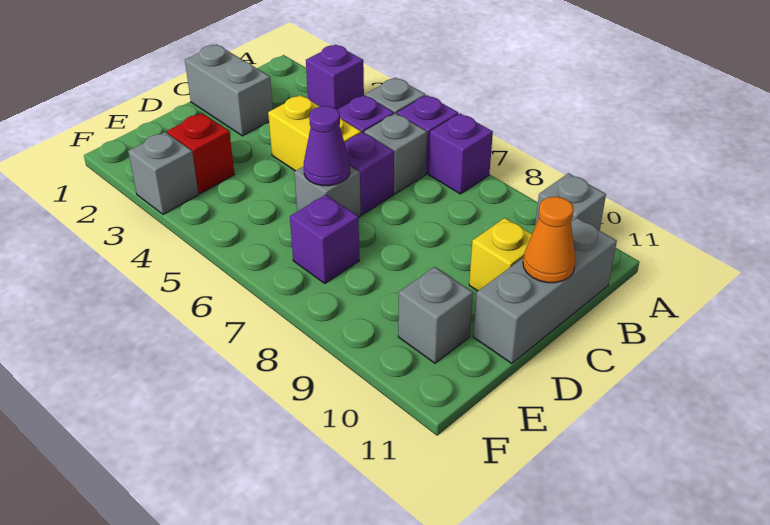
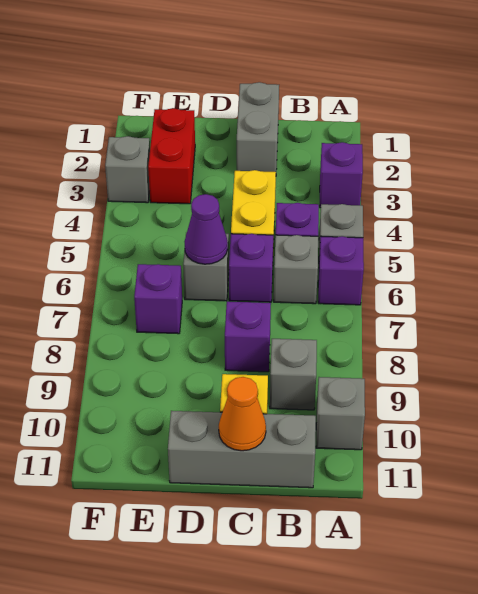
purple brick A7 level 1 -> purple brick C8 level 1
red brick E3 level 1 -> red brick E2:E3 level 1
grey brick E10 level 1 -> grey brick B9 level 1

